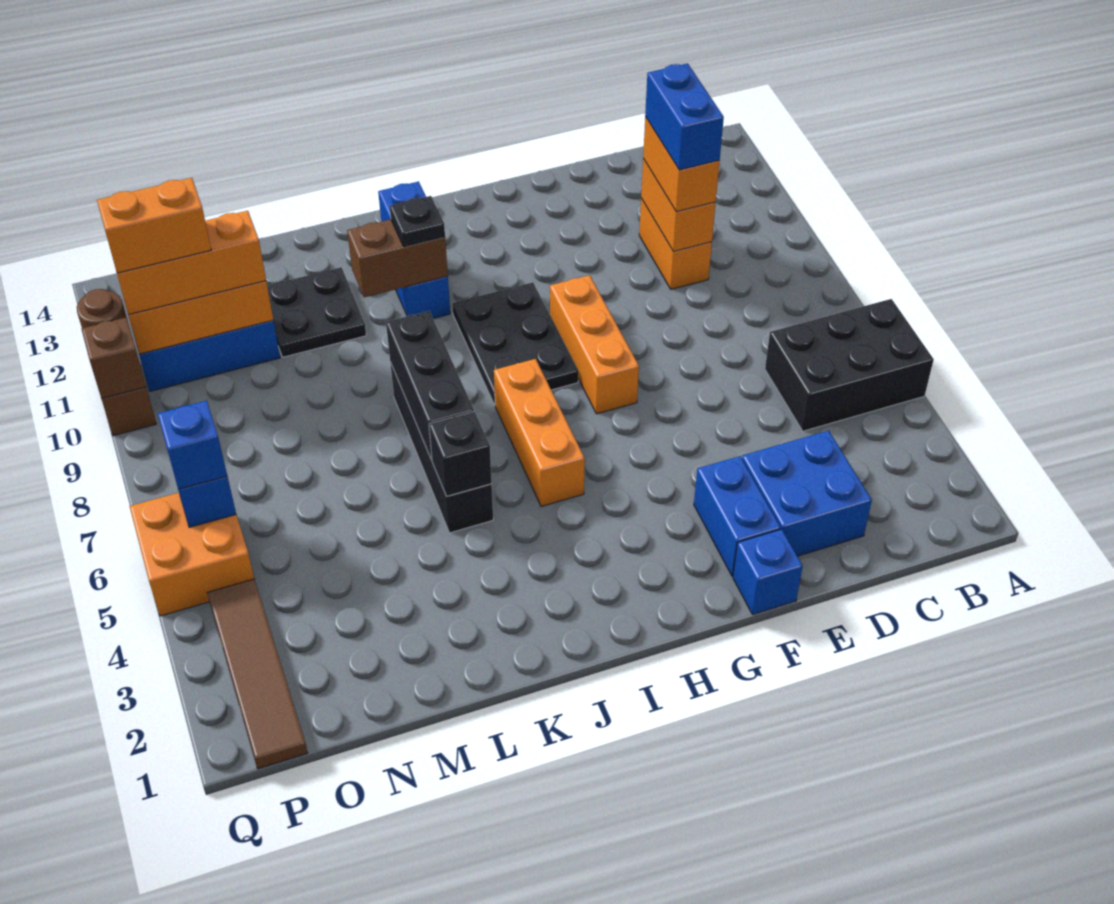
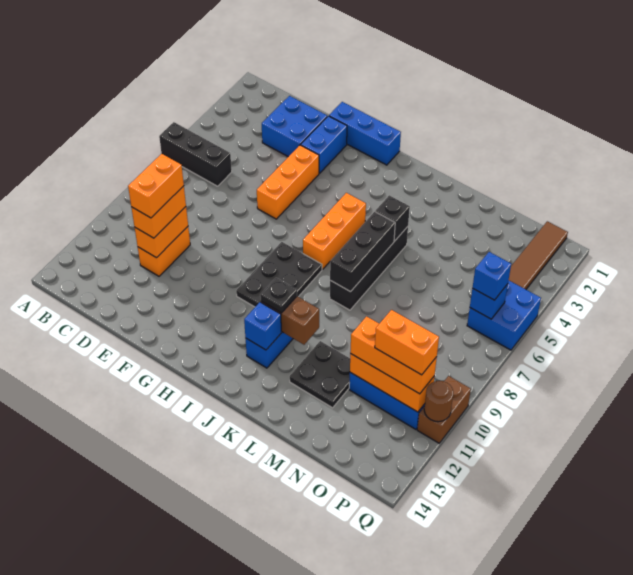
black brick A5:C6 level 1 -> black brick A6:C6 level 1
blue brick D10:D11 level 4 -> orange brick D10:D11 level 4
blue brick F1 level 1 -> blue brick F1:H1 level 1
orange brick G7:G9 level 1 -> orange brick F4:F6 level 1
orange brick P5:Q6 level 1 -> blue brick P5:Q6 level 1
brown brick Q10 level 2 -> none

